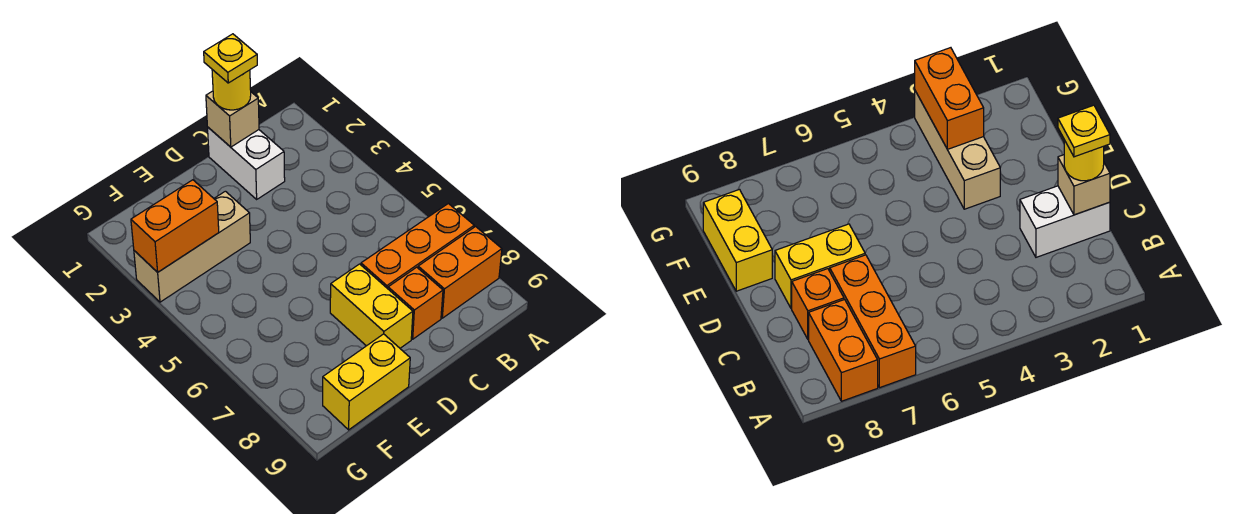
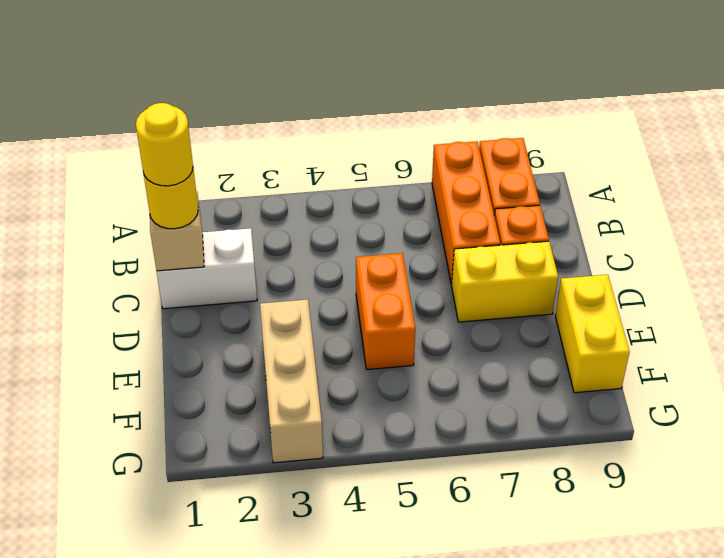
yellow plate C1 level 4 -> yellow round brick C1 level 4
orange brick F3:G3 level 2 -> orange brick D5:E5 level 1

